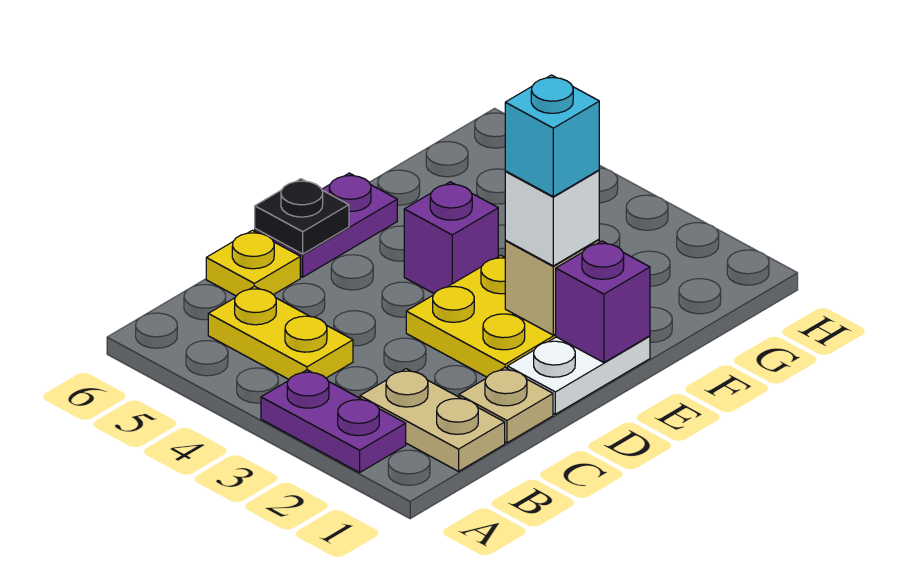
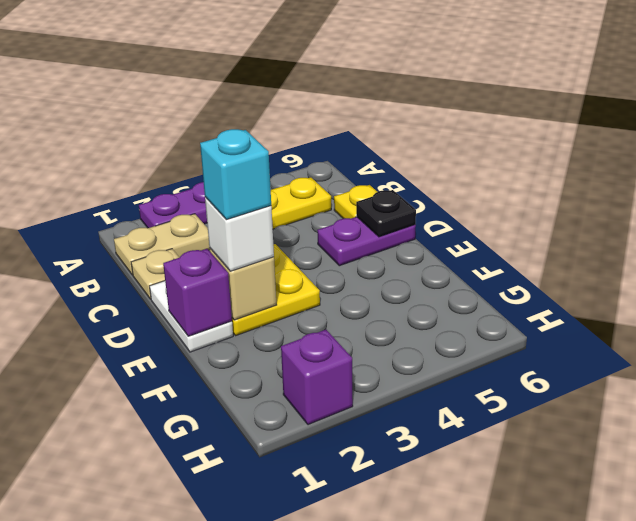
purple plate D6:E6 level 1 -> purple plate D5:D6 level 1
purple brick E4 level 1 -> purple brick H2 level 1

